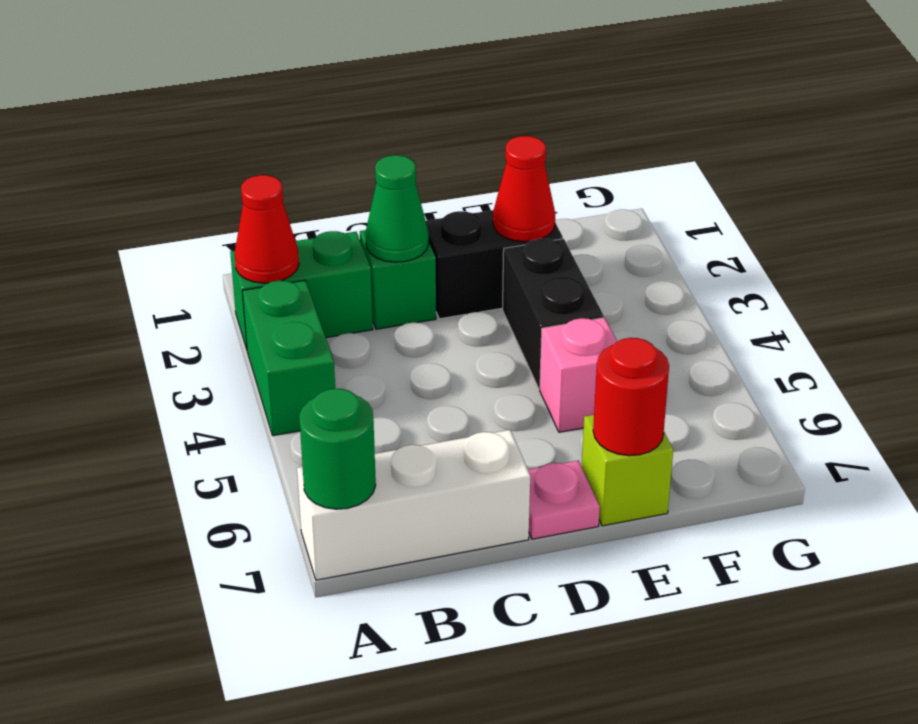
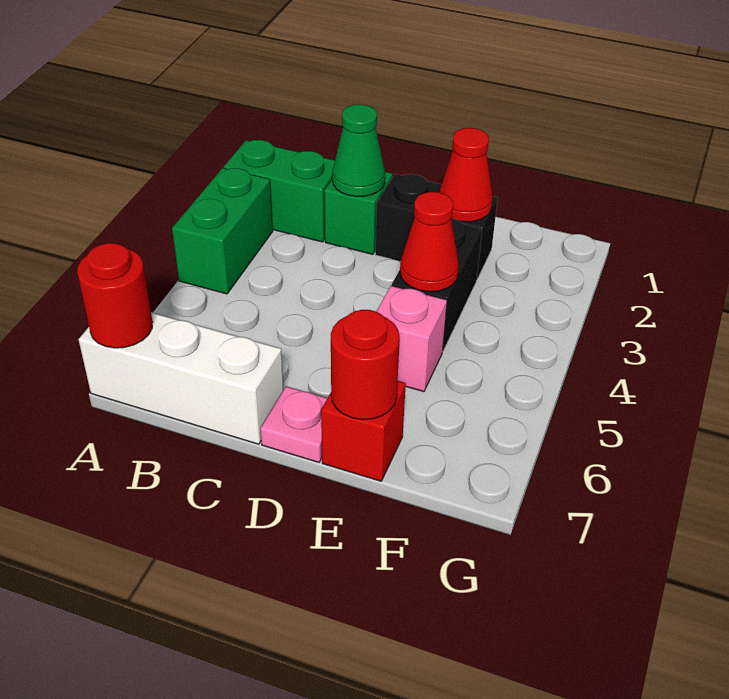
red cone A2 level 2 -> red cone E4 level 2
green round brick A7 level 2 -> red round brick A7 level 2
lime brick E7 level 1 -> red brick E7 level 1

